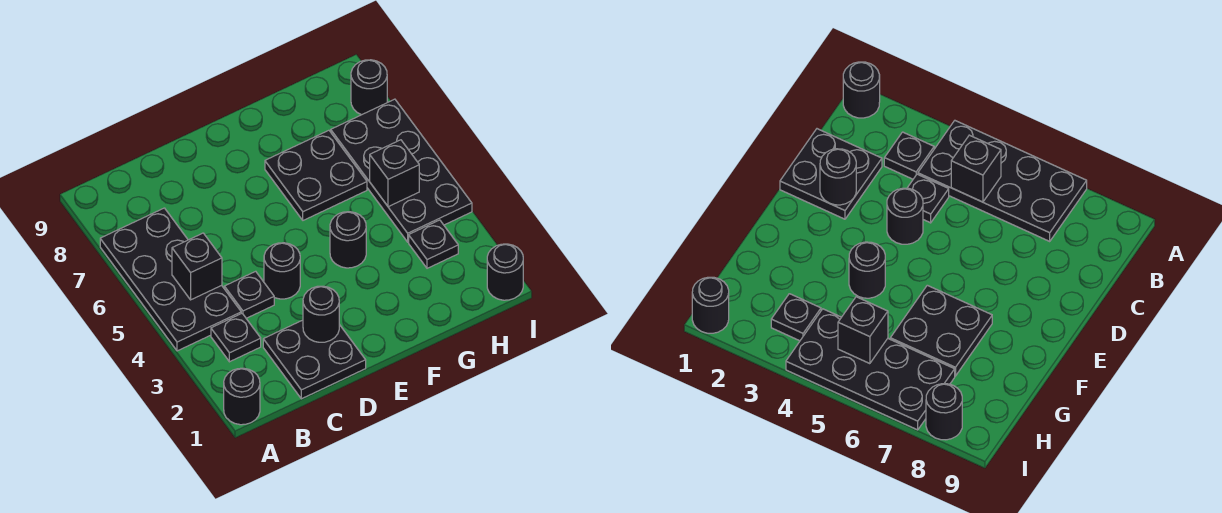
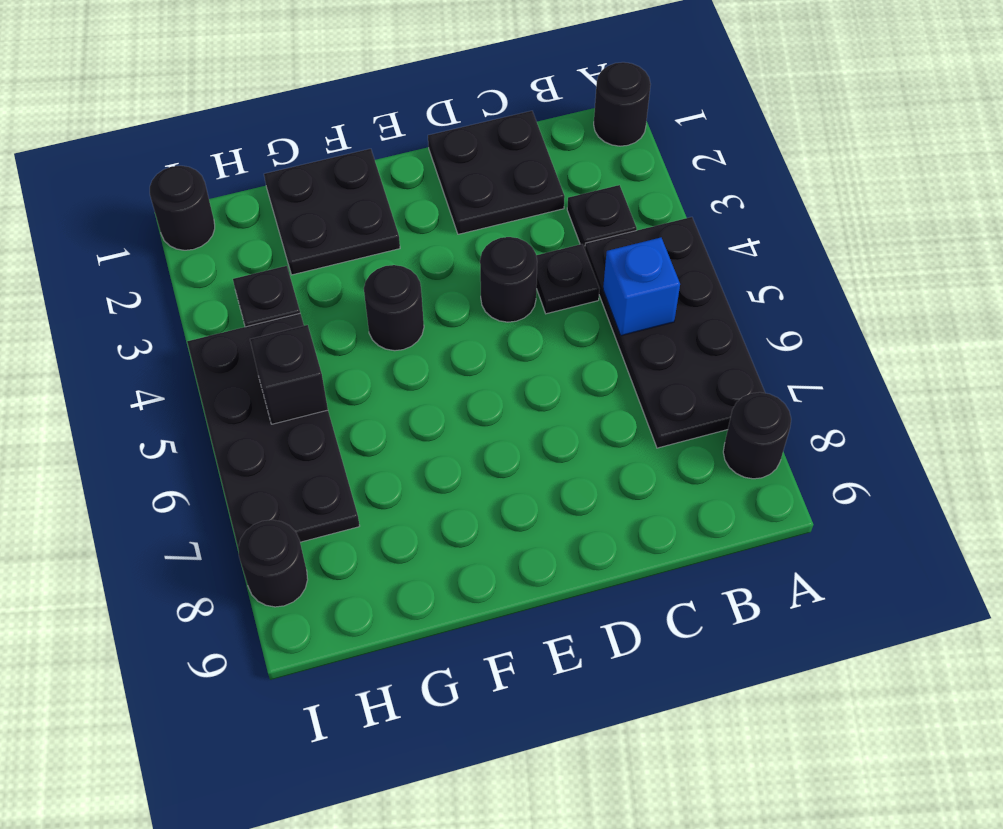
black brick B5 level 2 -> blue brick B5 level 2
black round brick D2 level 2 -> black round brick A8 level 1
black plate F6:G7 level 1 -> black plate F1:G2 level 1

